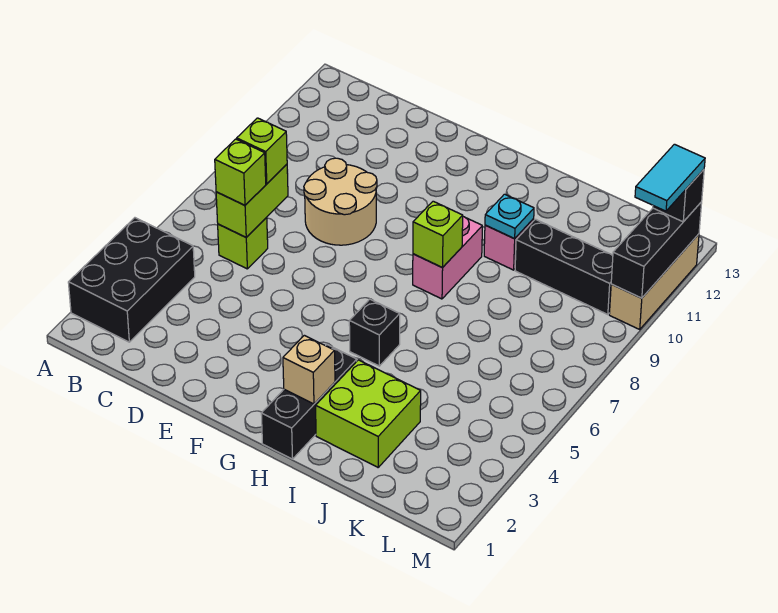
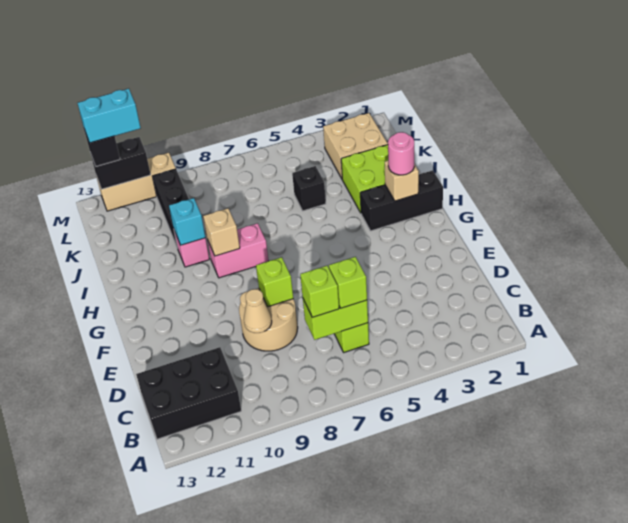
black brick A2:B4 level 1 -> black brick B11:C13 level 1
none -> tan cone D9 level 2
none -> pink round brick H2 level 3
black brick H5 level 1 -> black brick J5 level 1
lime brick H8 level 2 -> lime brick E8 level 2
none -> tan brick H9 level 2
cyan plate I10 level 2 -> cyan brick I10 level 2
none -> tan brick K2:L3 level 1
black brick M10:M12 level 2 -> black brick M11:M12 level 2
cyan tile M11:M12 level 4 -> cyan brick M11:M12 level 4

